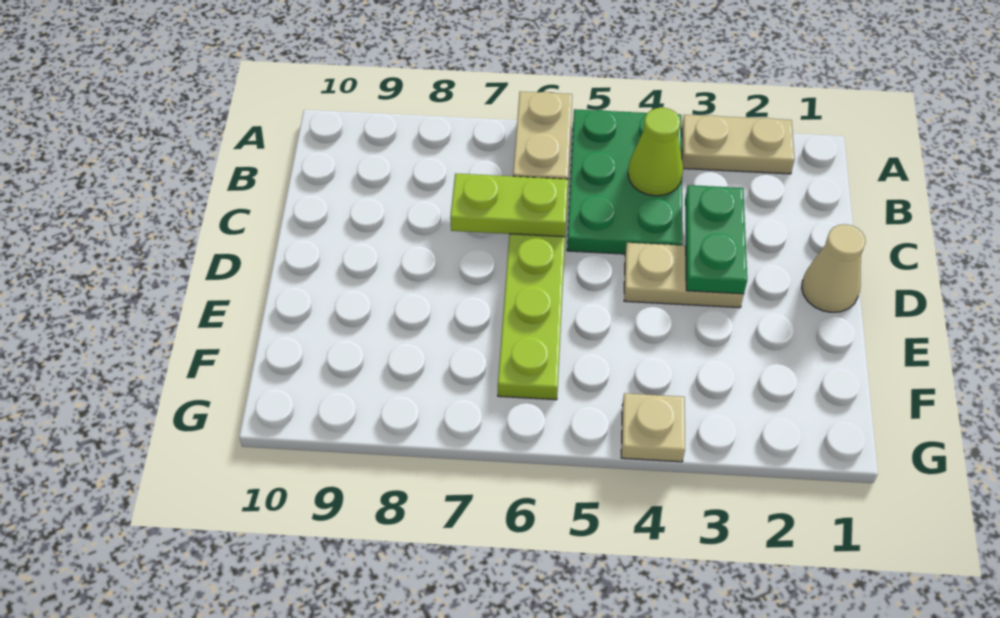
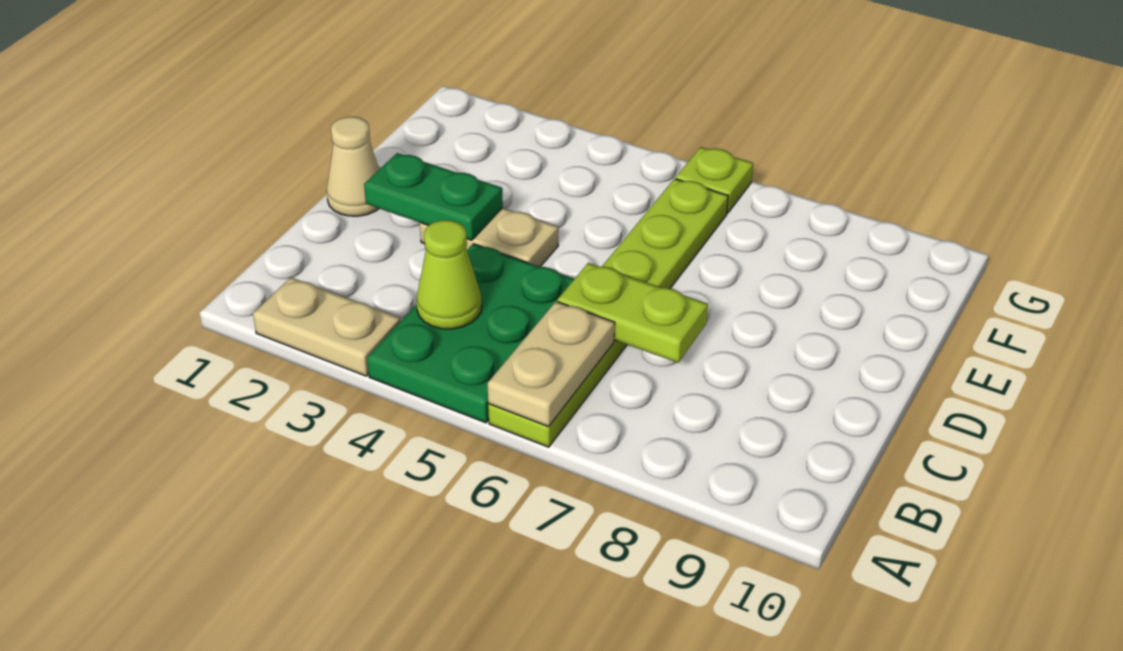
green plate C3:D3 level 2 -> green plate D2:D3 level 2
tan plate G4 level 1 -> none
none -> lime plate G6 level 1

